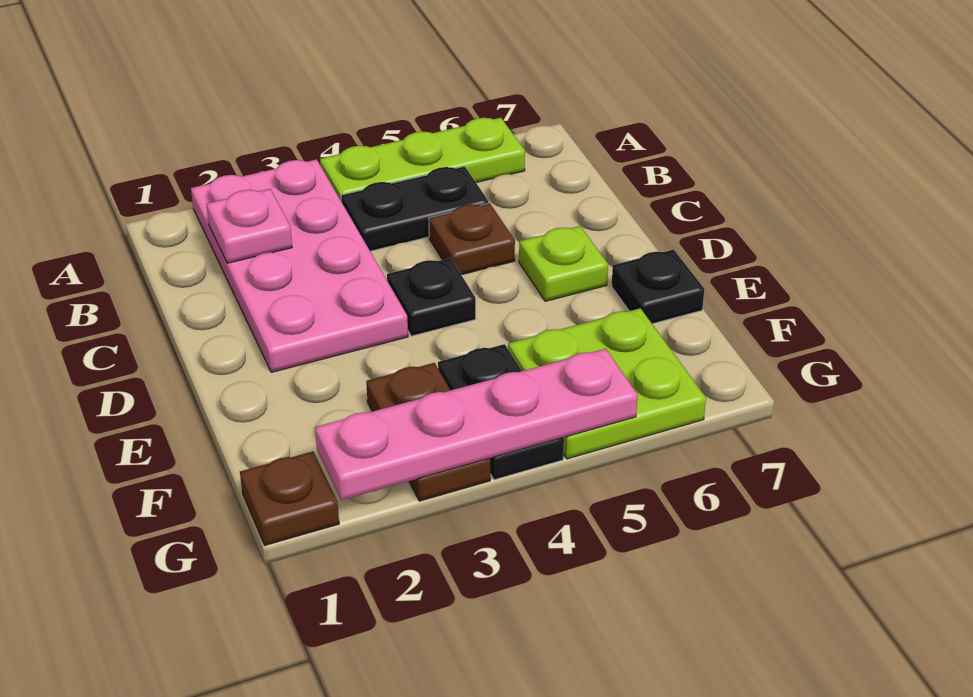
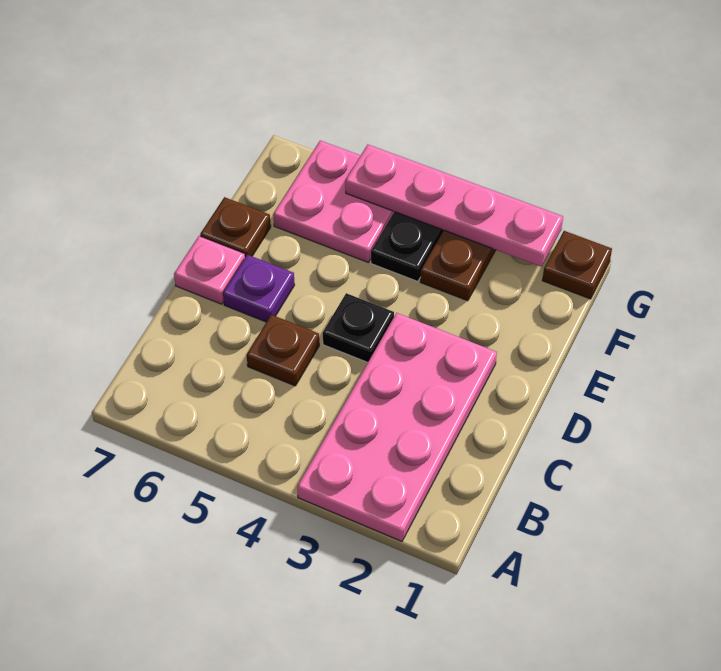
lime plate A4:A6 level 1 -> none
pink plate B2 level 2 -> pink plate D7 level 1
black plate B4:B5 level 1 -> none
lime plate D6 level 1 -> purple plate D6 level 1
black plate E7 level 1 -> brown plate E7 level 1
lime plate F5:G6 level 1 -> pink plate F5:G6 level 1

